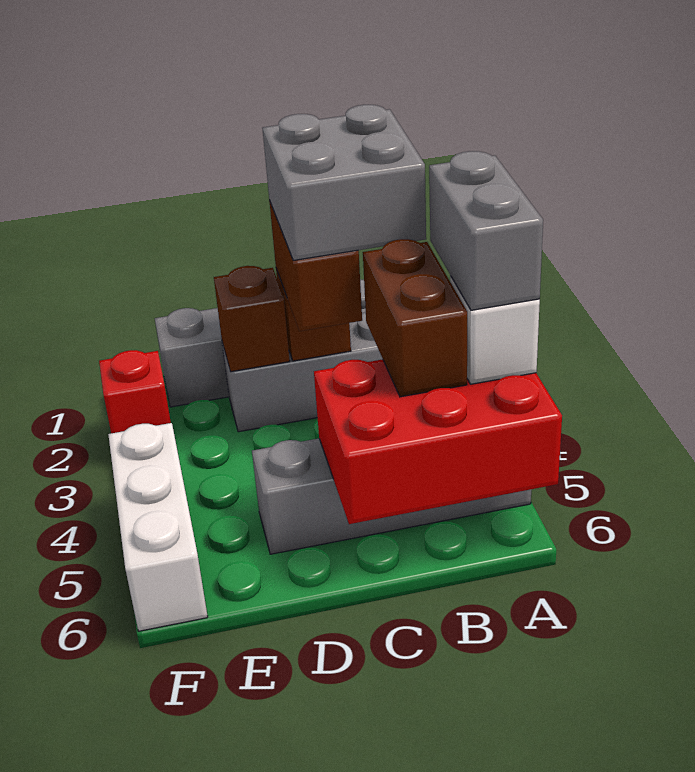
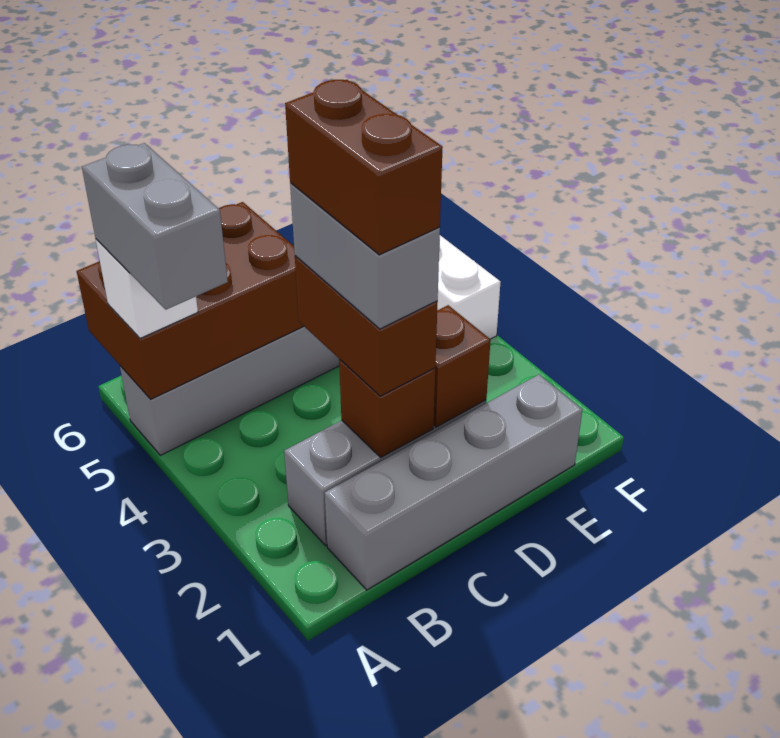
red brick A5:C6 level 2 -> brown brick A5:C6 level 2
grey brick B2:C3 level 4 -> grey brick C2:C3 level 4
brown brick B4:B5 level 3 -> brown brick C2:C3 level 5
red brick F2 level 1 -> none

